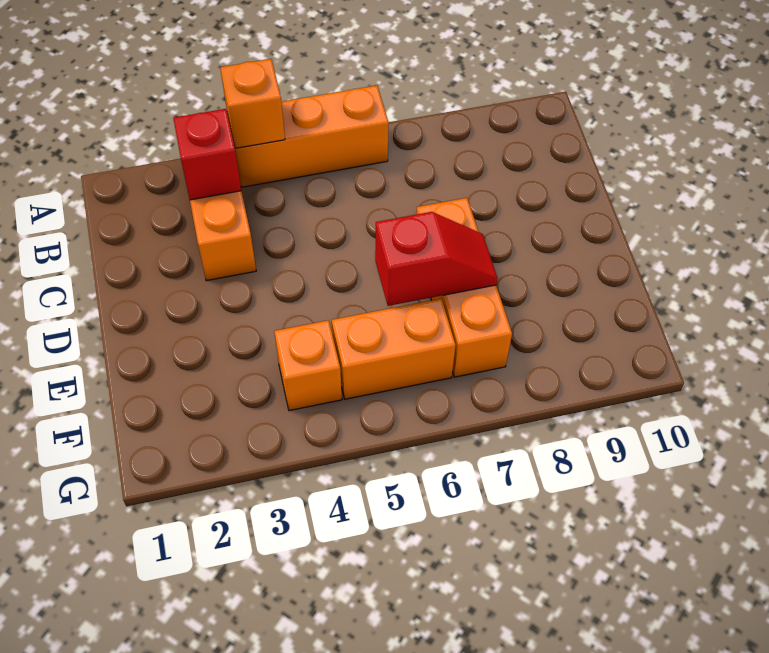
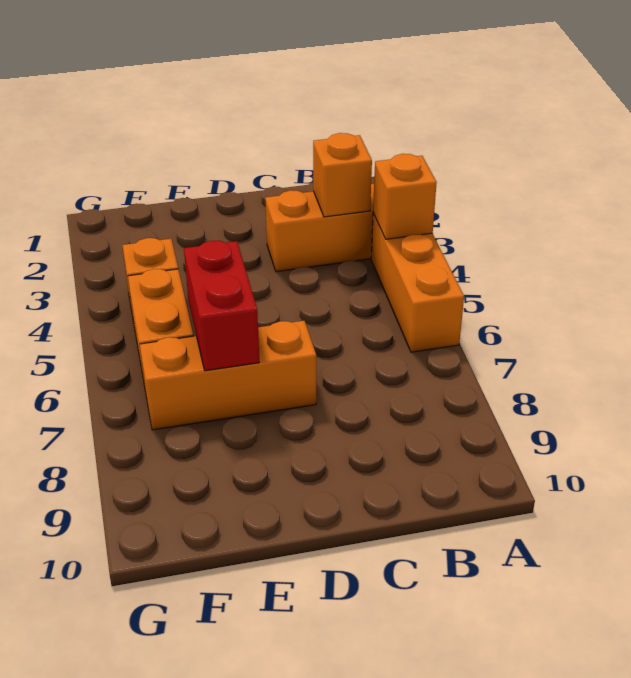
red brick B3 level 2 -> orange brick B3 level 2
red slope E6:E7 level 2 top 6 -> red brick E6:E7 level 2

